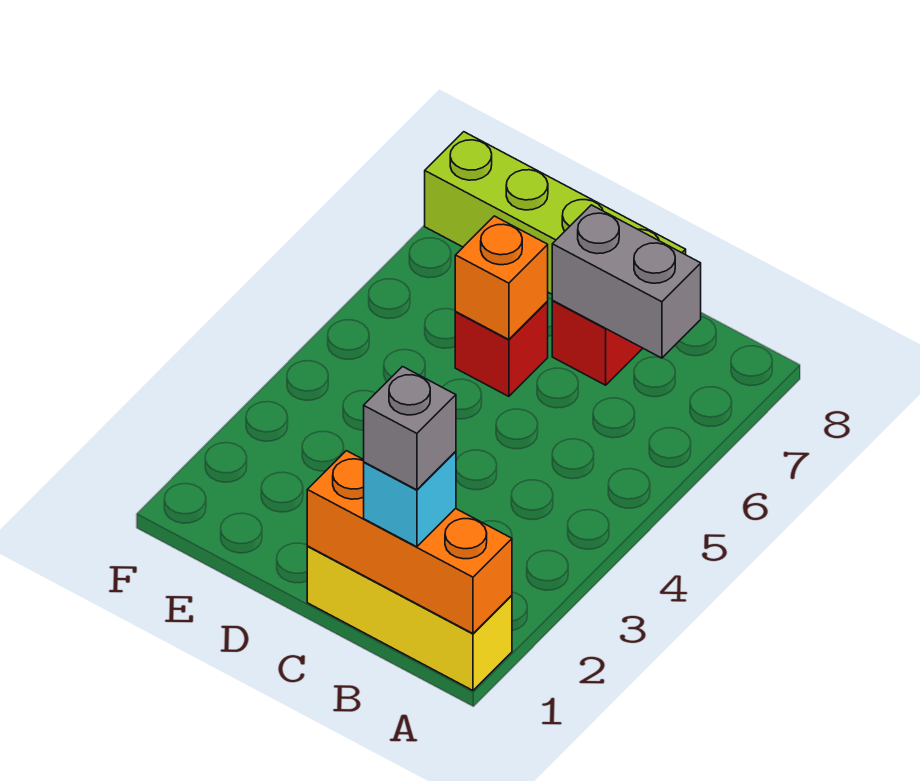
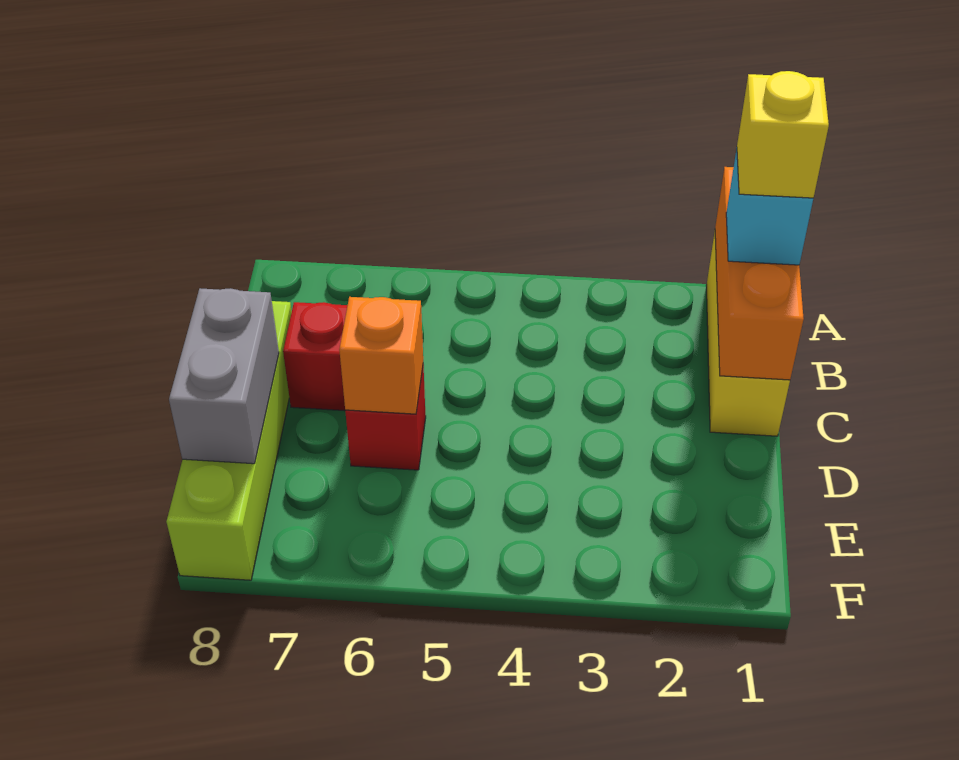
grey brick B1 level 4 -> yellow brick B1 level 4
grey brick B7:C7 level 2 -> grey brick D8:E8 level 2

